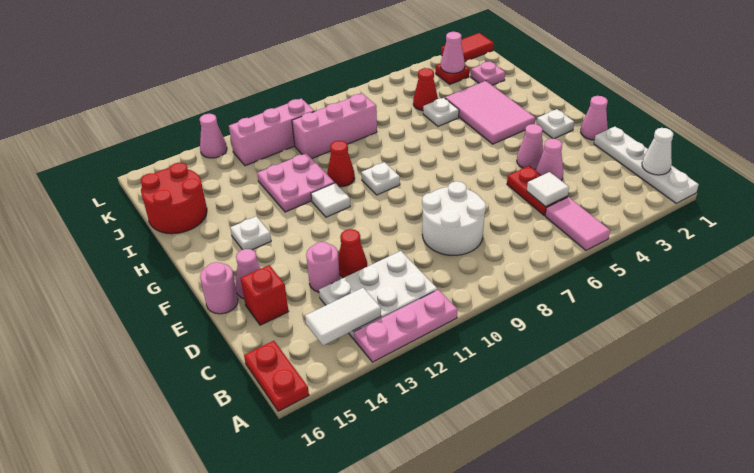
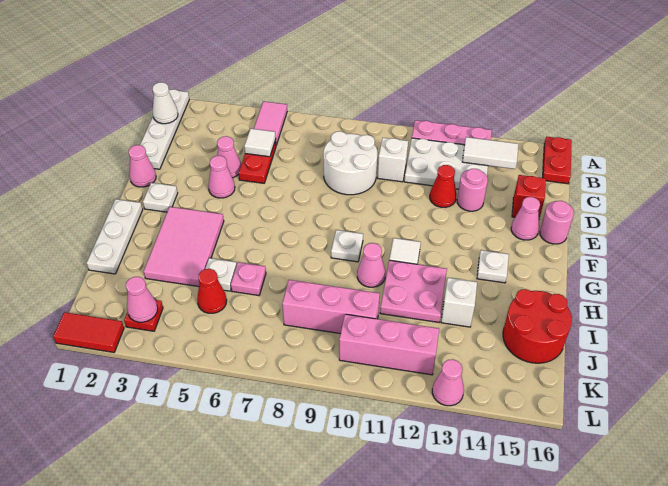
none -> white brick C10 level 1
none -> white plate G1:I1 level 1
red cone H10 level 1 -> pink cone H10 level 1
none -> white brick I13 level 1
pink plate J2 level 1 -> pink plate I6 level 1

